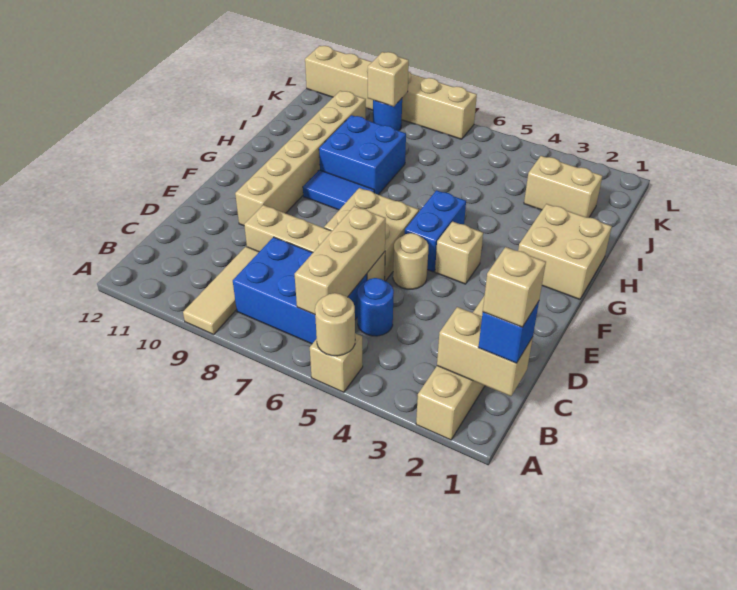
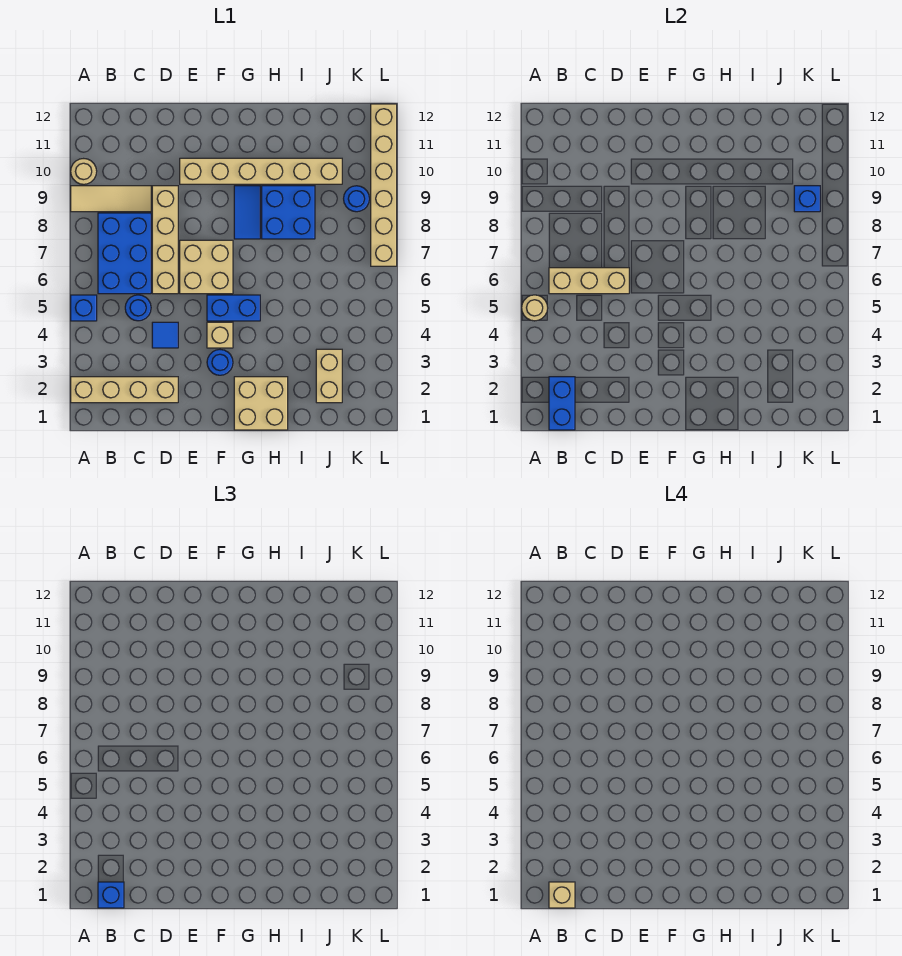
tan brick A5 level 1 -> blue brick A5 level 1
tan brick B1:B2 level 2 -> blue brick B1:B2 level 2
none -> blue tile D4 level 1
tan round brick E5 level 1 -> tan round brick A10 level 1
none -> blue round brick F3 level 1
tan brick K9 level 2 -> blue brick K9 level 2

